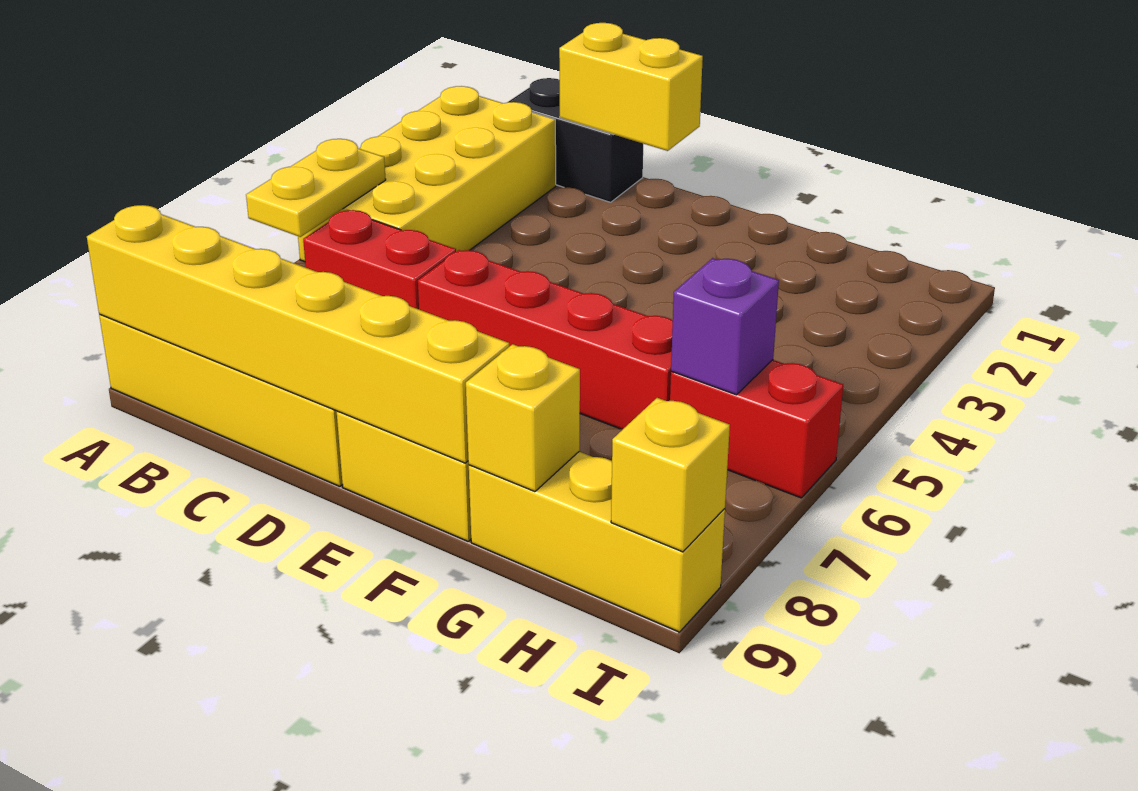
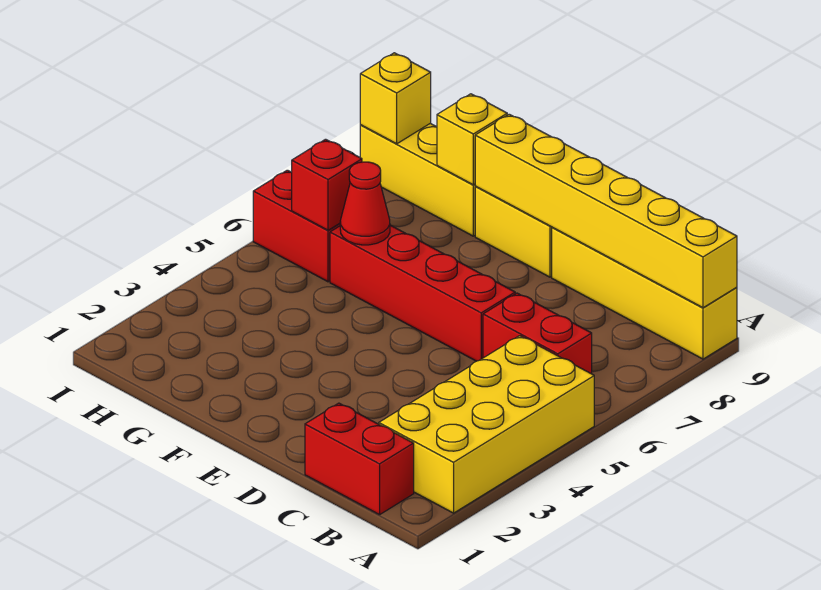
yellow plate A5:A6 level 2 -> none
black brick B1:C1 level 1 -> red brick B1:C1 level 1
yellow brick C1:D1 level 2 -> none
none -> red cone G6 level 2
purple brick H6 level 2 -> red brick H6 level 2

